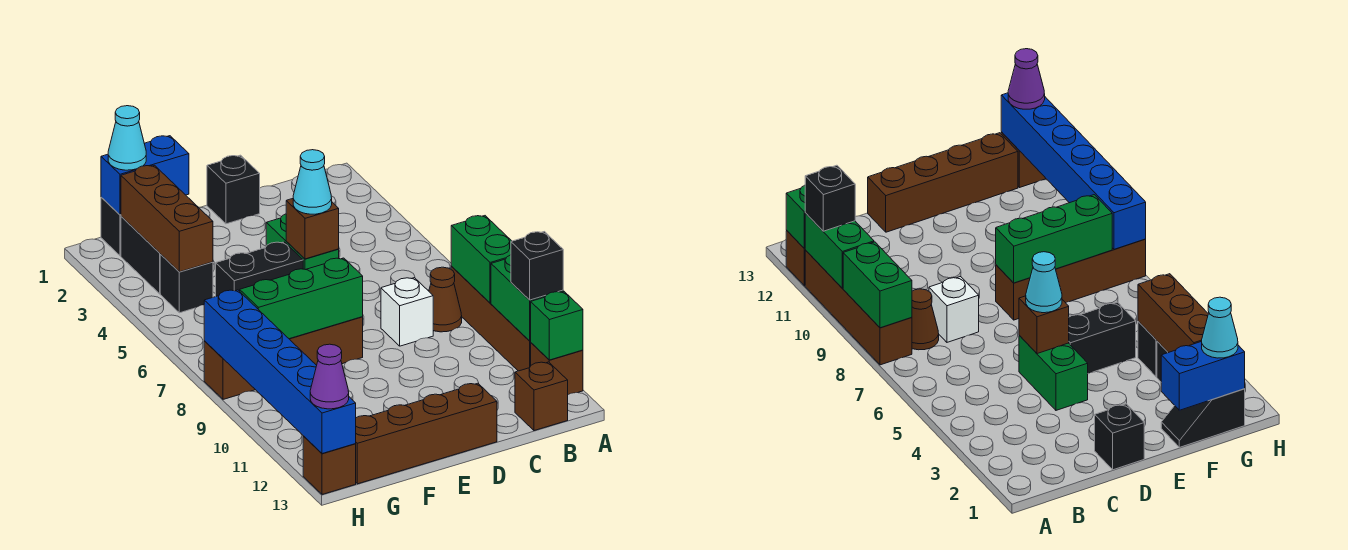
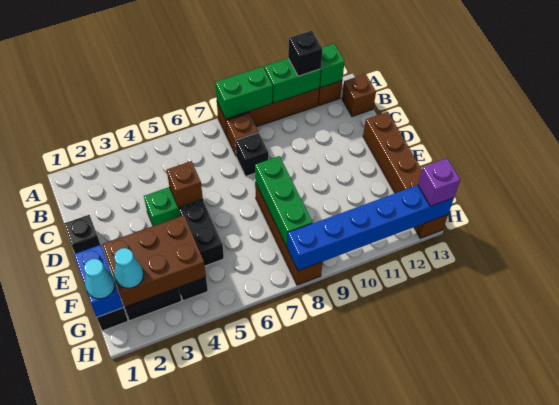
brown cone B8 level 1 -> brown brick B8 level 1
white brick C8 level 1 -> black brick C8 level 1
cyan cone D5 level 3 -> cyan cone G2 level 3
brown brick G2:G4 level 2 -> brown brick F2:G4 level 2
purple cone H13 level 3 -> purple brick H13 level 3

